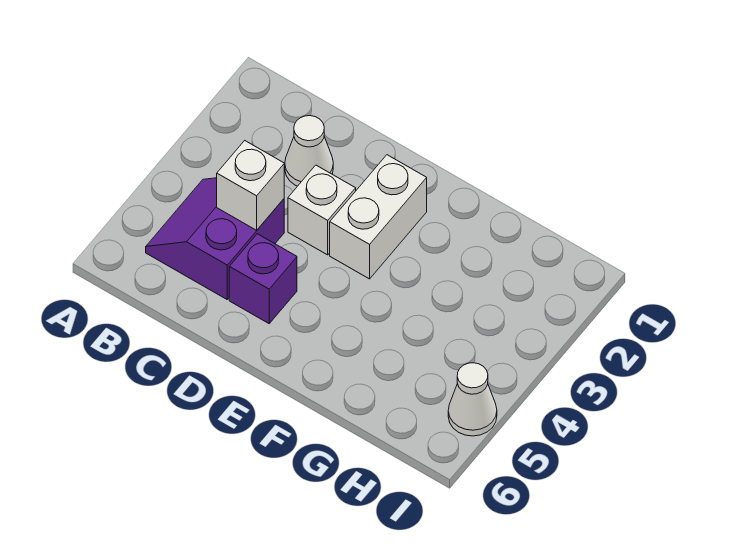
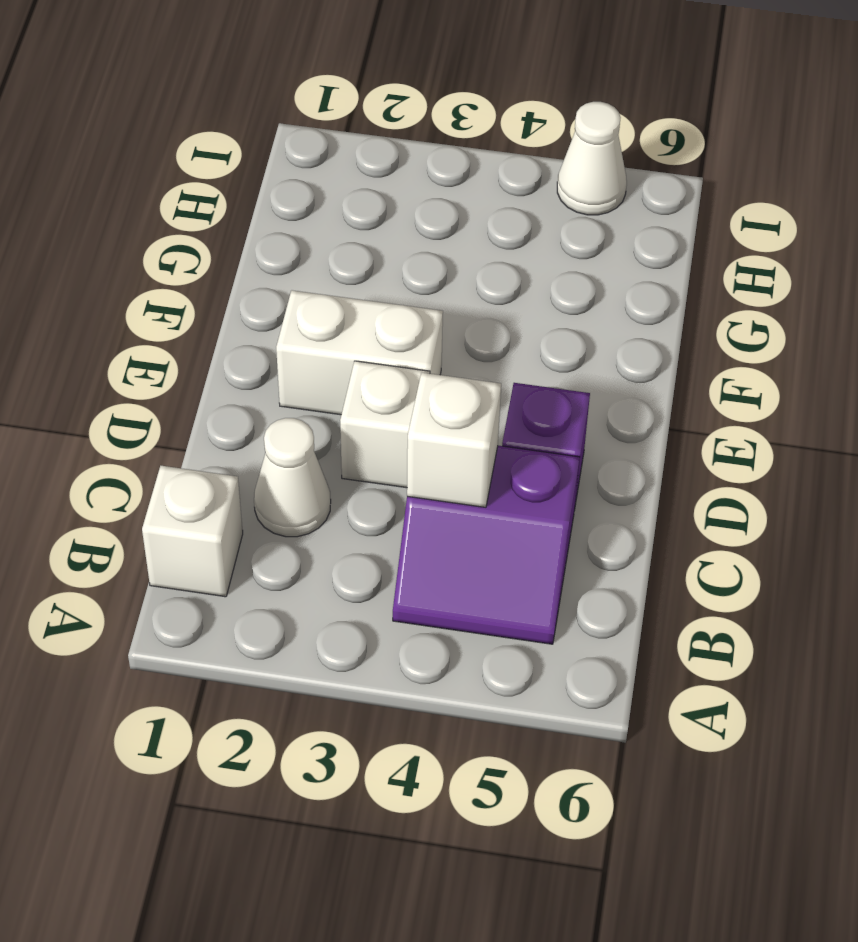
none -> white brick B1 level 1

